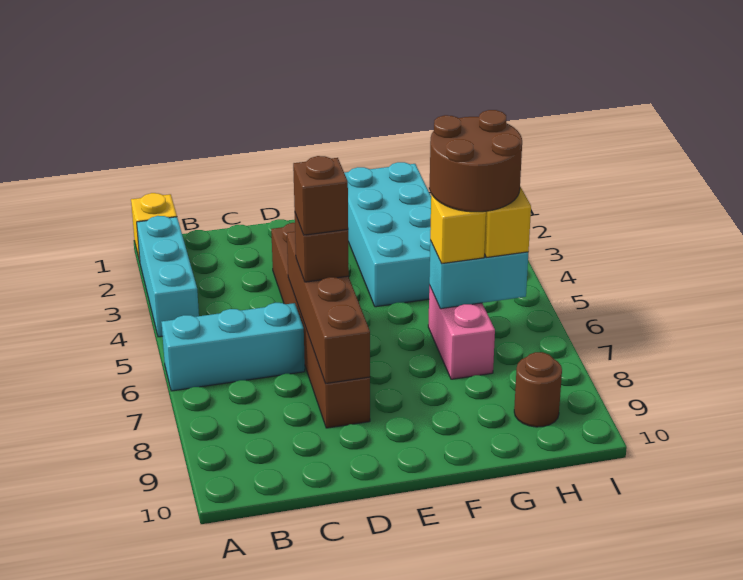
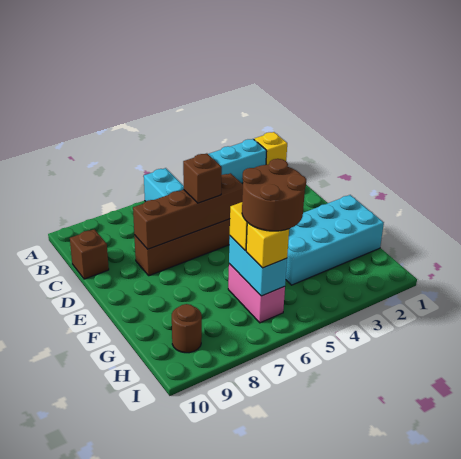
brown brick D6 level 4 -> brown brick C10 level 1
pink brick G6:G7 level 1 -> pink brick G6:H6 level 1

